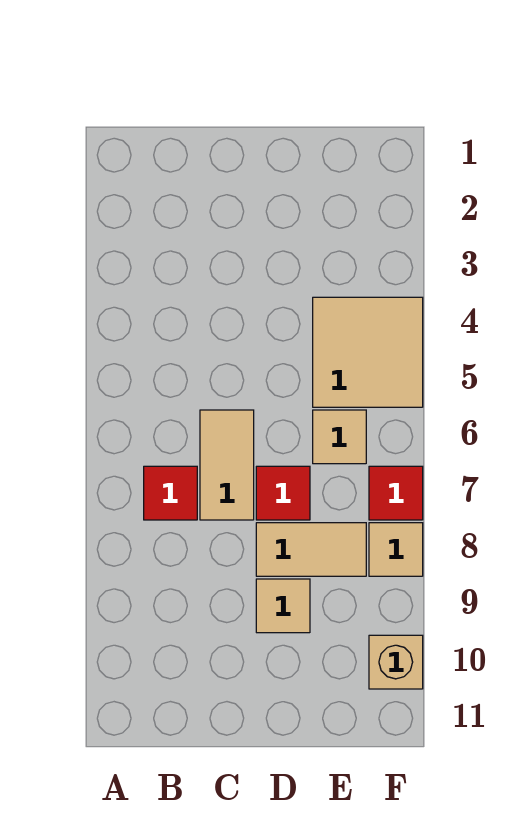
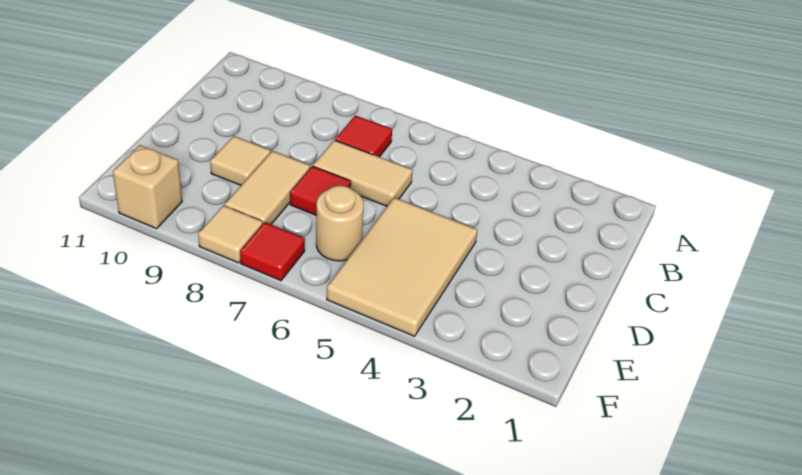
tan tile E4:F5 level 1 -> tan tile D4:F5 level 1
tan tile E6 level 1 -> tan round brick E6 level 1

